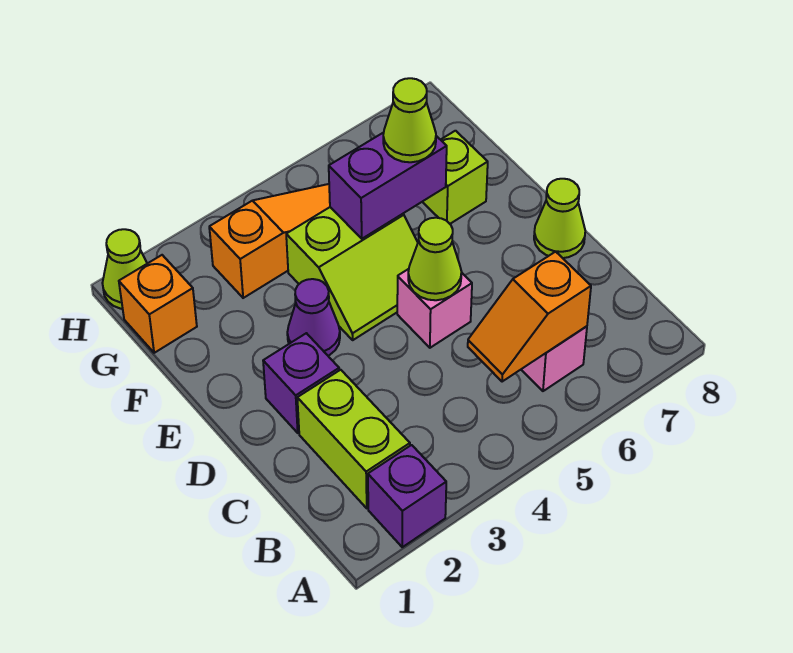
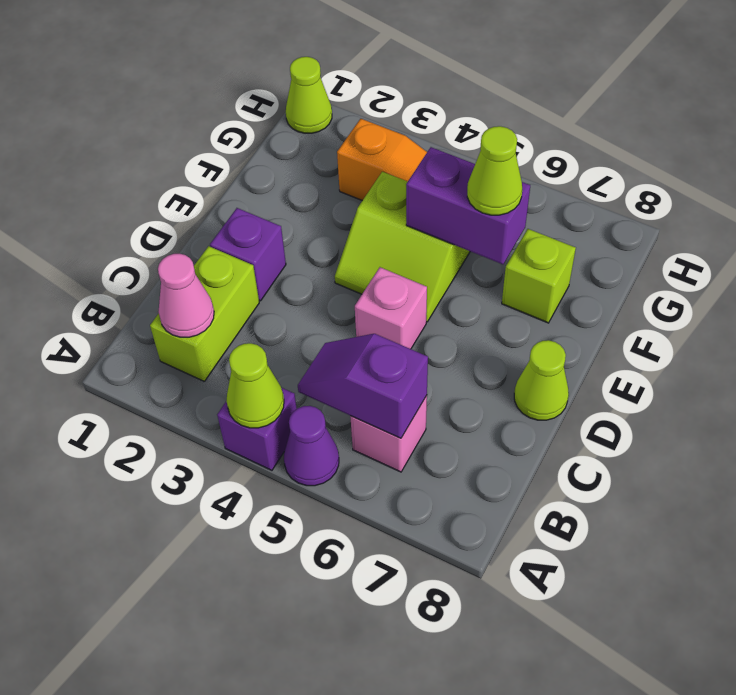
purple brick A2 level 1 -> purple brick A4 level 1
none -> pink cone B2 level 2
orange slope B5:B6 level 2 top 6 -> purple slope B5:B6 level 2 top 6
lime cone D5 level 2 -> lime cone A4 level 2
purple cone E3 level 1 -> purple cone A5 level 1
orange brick G1 level 1 -> none

